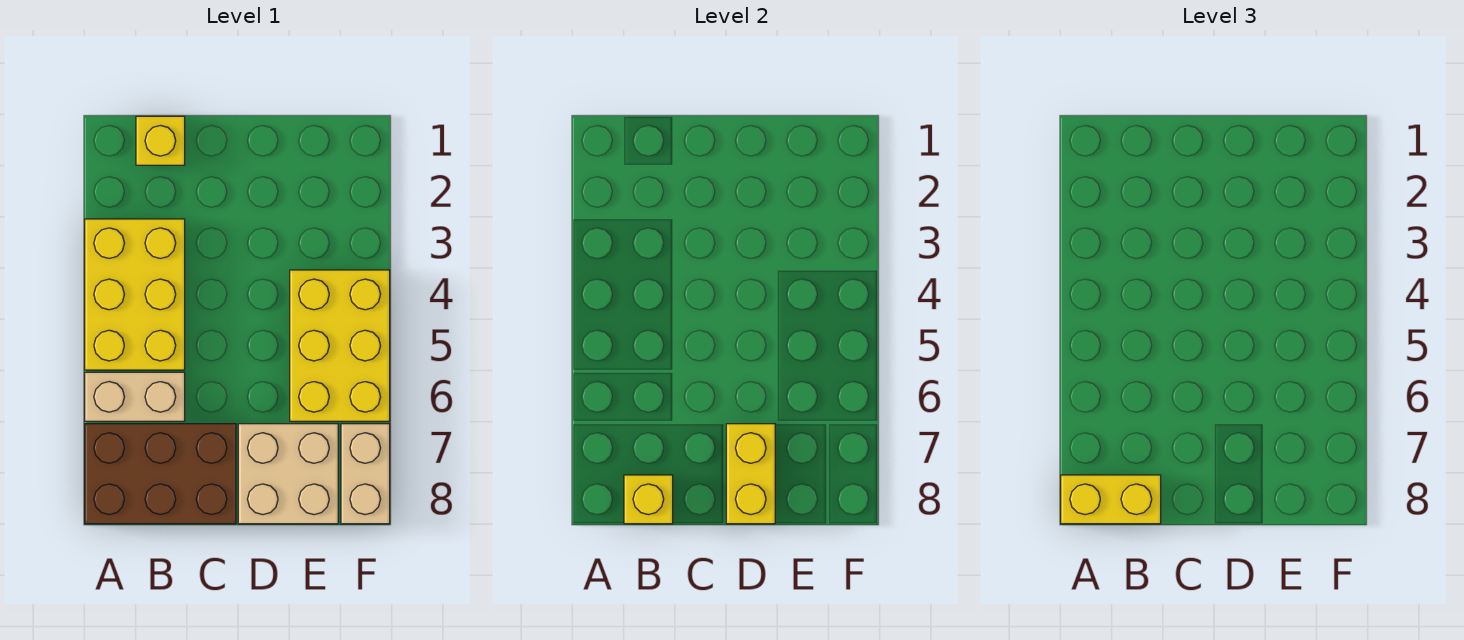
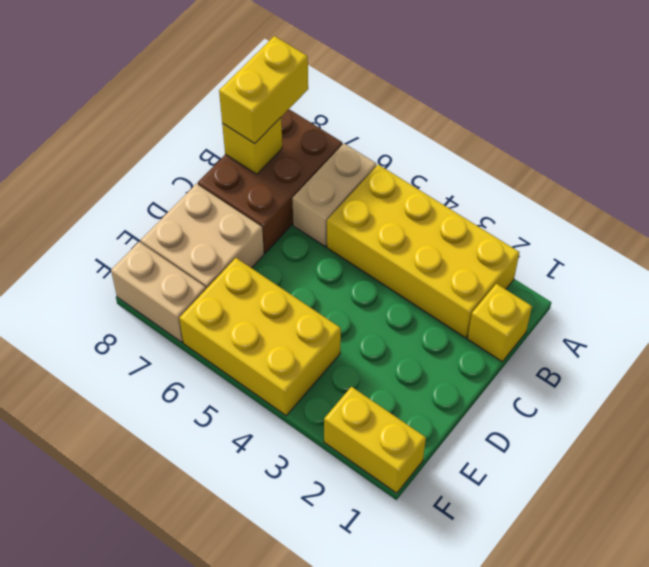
yellow brick A3:B5 level 1 -> yellow brick A2:B5 level 1
yellow brick D7:D8 level 2 -> yellow brick F1:F2 level 1

